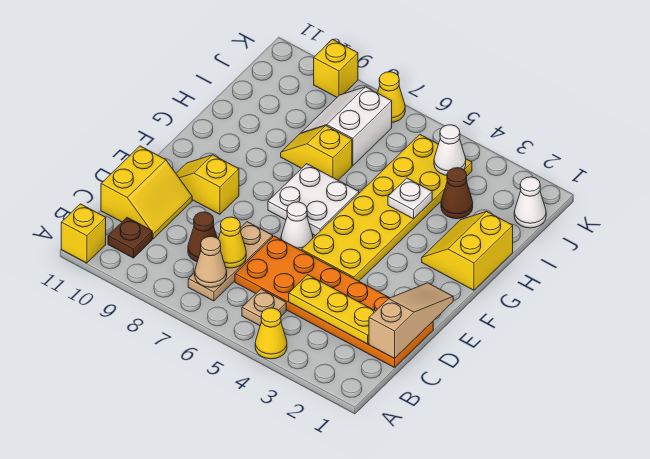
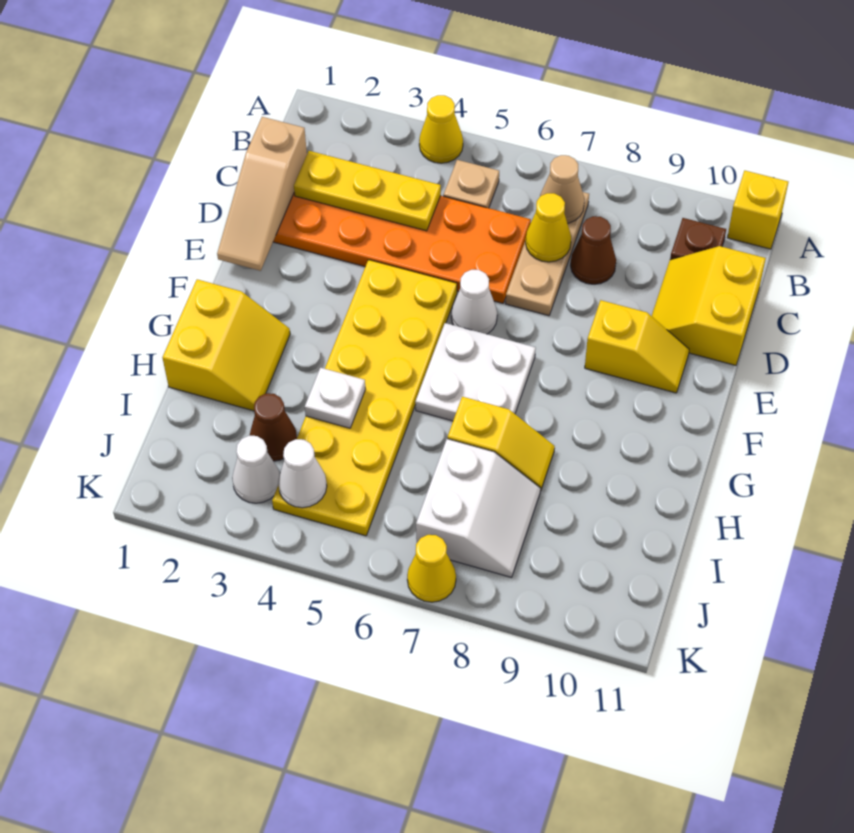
white cone J1 level 1 -> white cone J3 level 1
yellow brick K9 level 1 -> none

